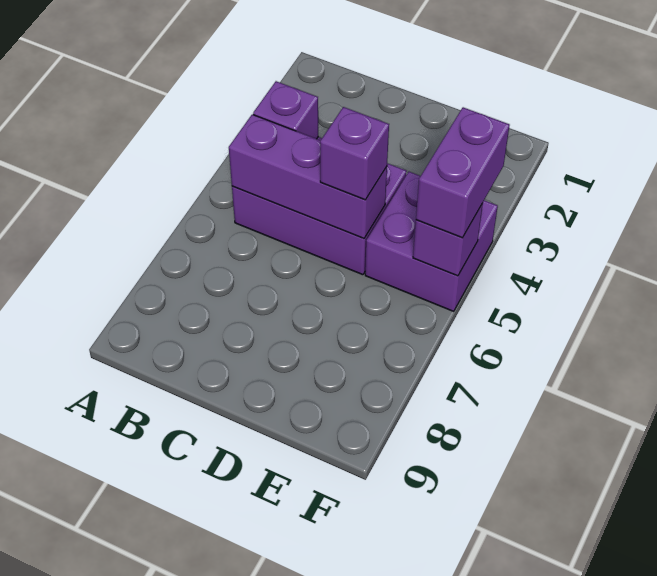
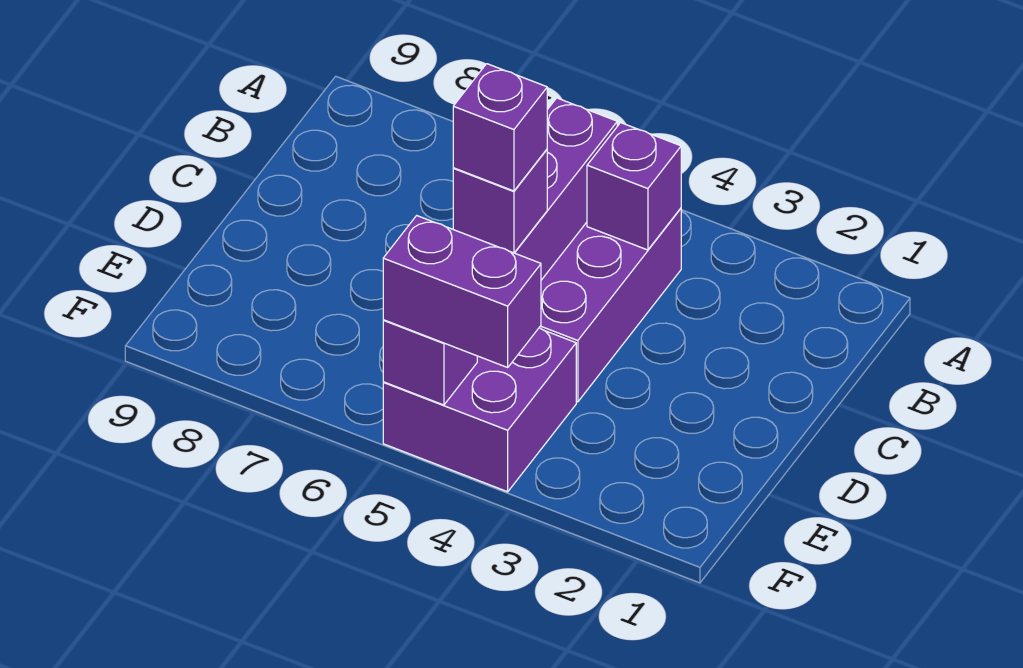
none -> purple brick D5 level 4

